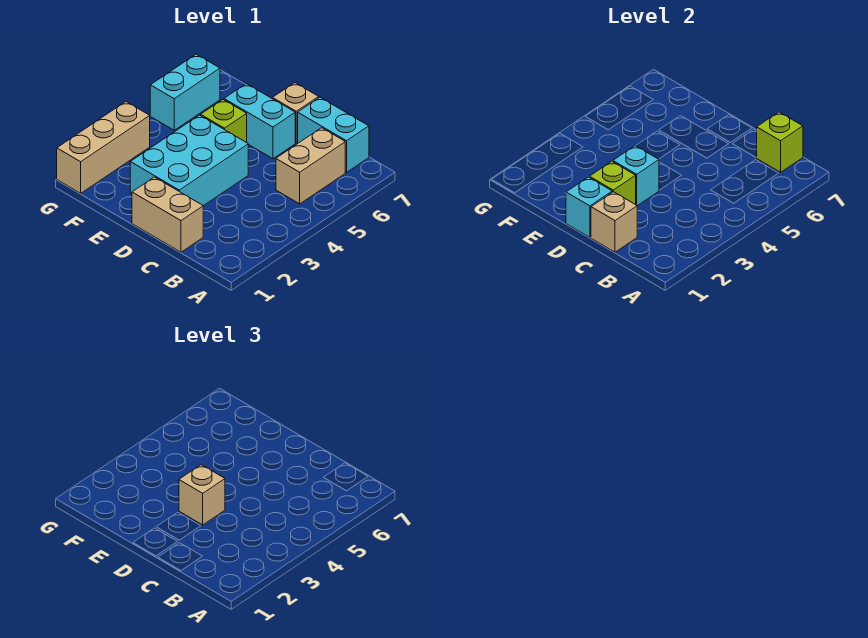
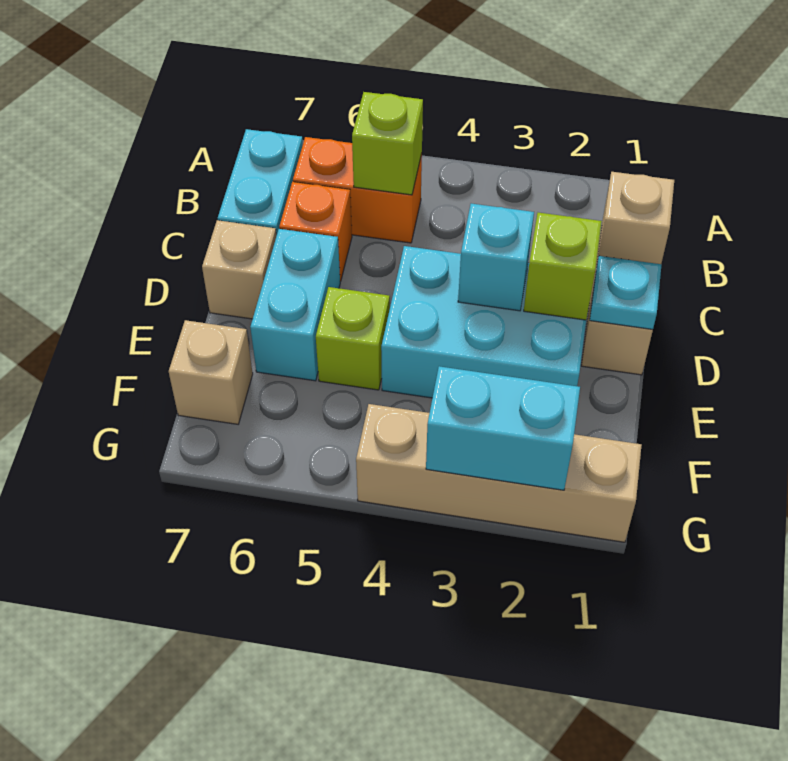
tan brick B5:B6 level 1 -> orange brick B5:B6 level 1
lime brick B7 level 2 -> lime brick B5 level 2
none -> orange brick C6 level 1
cyan brick D1 level 2 -> cyan plate D1 level 2
tan brick D3 level 3 -> tan brick F7 level 1
tan brick G1:G3 level 1 -> tan brick G1:G4 level 1
cyan brick G5:G6 level 1 -> cyan brick G2:G3 level 2

